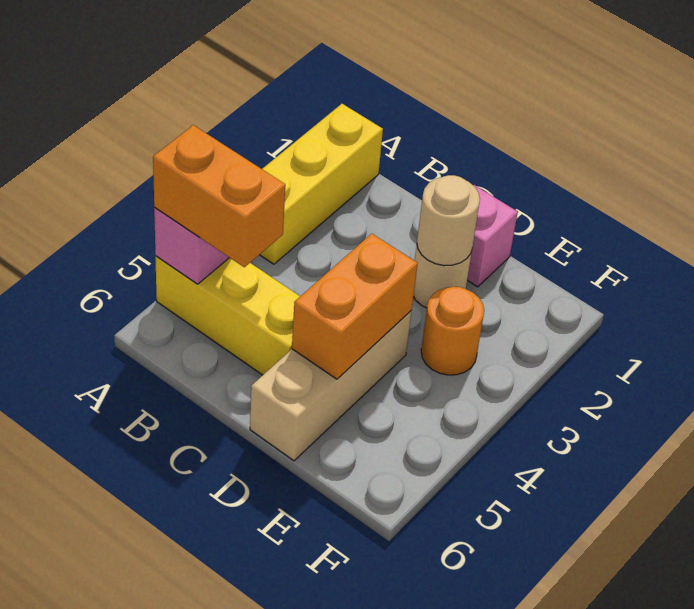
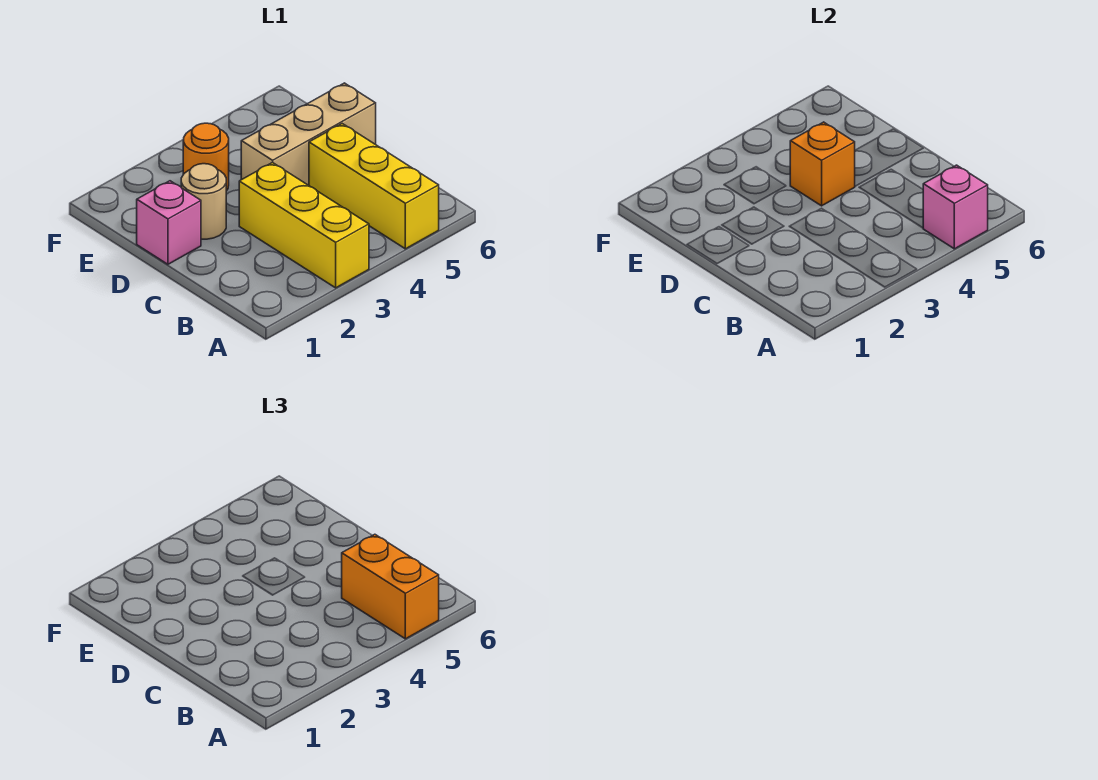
yellow brick A1:A3 level 1 -> yellow brick A3:C3 level 1
tan round brick D2 level 2 -> none
orange brick D4:D5 level 2 -> orange brick D4 level 2

